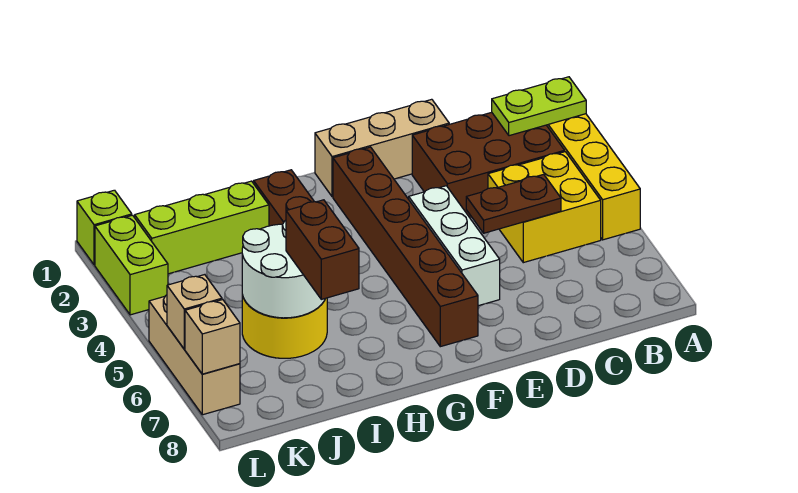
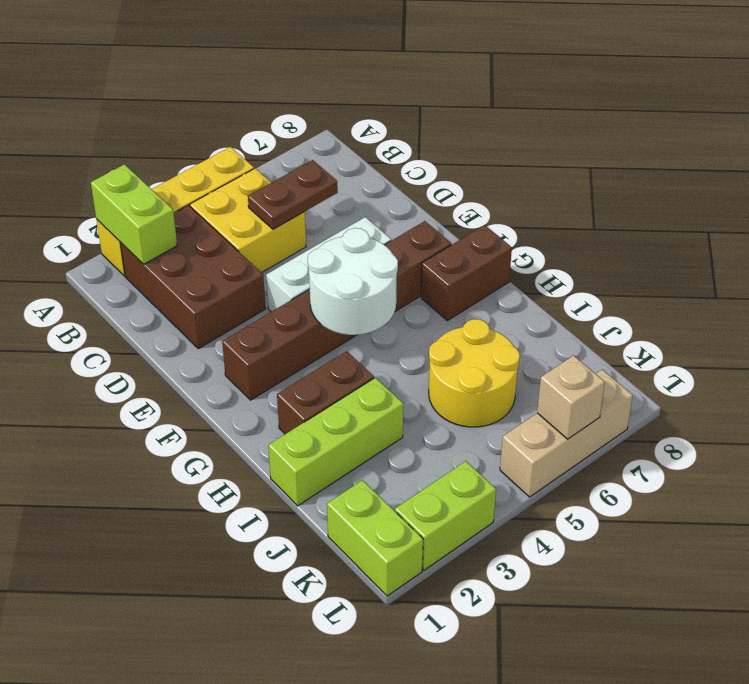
lime plate A2:B2 level 2 -> lime brick A2:B2 level 2
brown plate C5:D5 level 2 -> brown plate C5:C6 level 2
tan brick D1:F1 level 1 -> none
lime brick I2:K2 level 1 -> lime brick I1:I3 level 1
white round brick I5:J6 level 2 -> white round brick F4:G5 level 2
brown brick I6:I7 level 3 -> brown brick G7:G8 level 1
lime brick L1 level 1 -> lime brick K1:L1 level 1
tan brick L7 level 2 -> none

